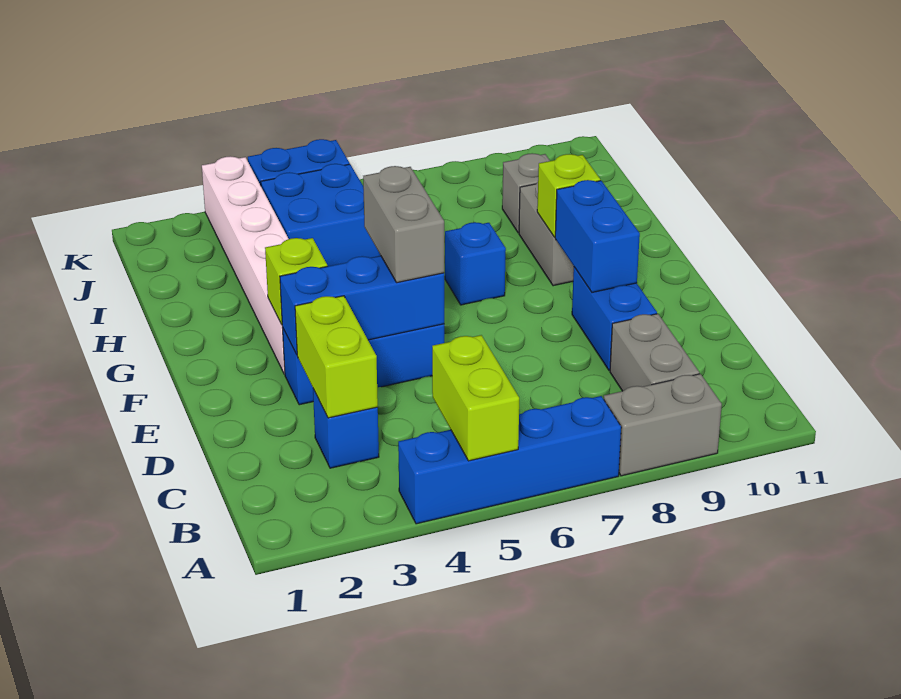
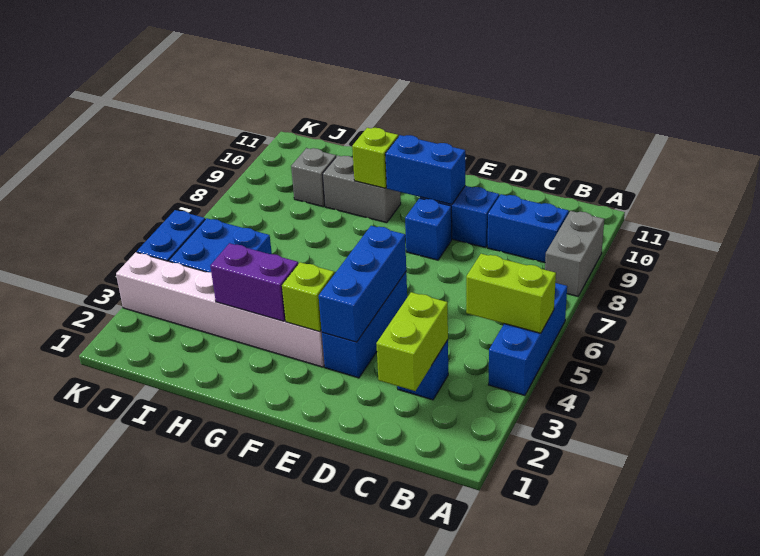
blue brick A4:A7 level 1 -> blue brick A4:A6 level 1
grey brick B9:C9 level 1 -> blue brick B9:C9 level 1
lime brick C3:D3 level 2 -> lime brick C2:C3 level 2
grey brick E5:F5 level 3 -> none
none -> purple brick G3:H3 level 2
blue brick G7 level 1 -> blue brick E8 level 1

